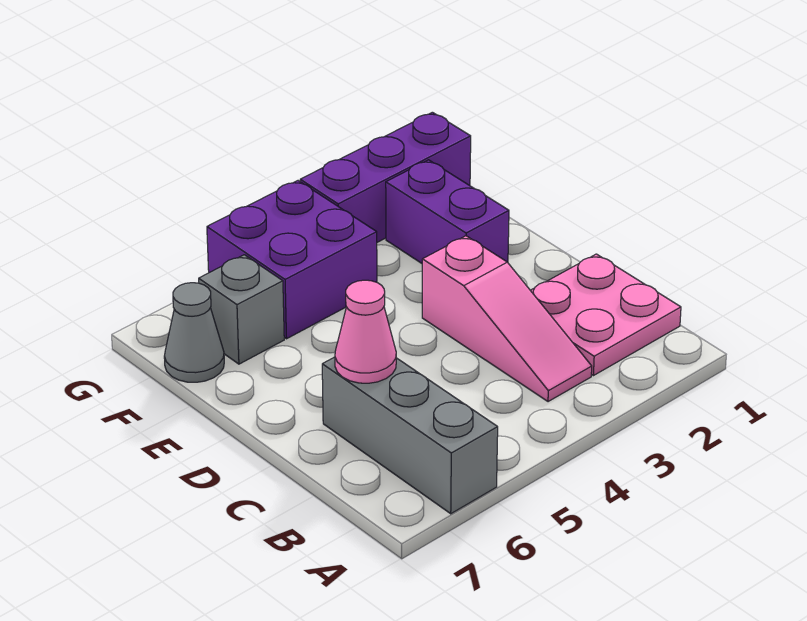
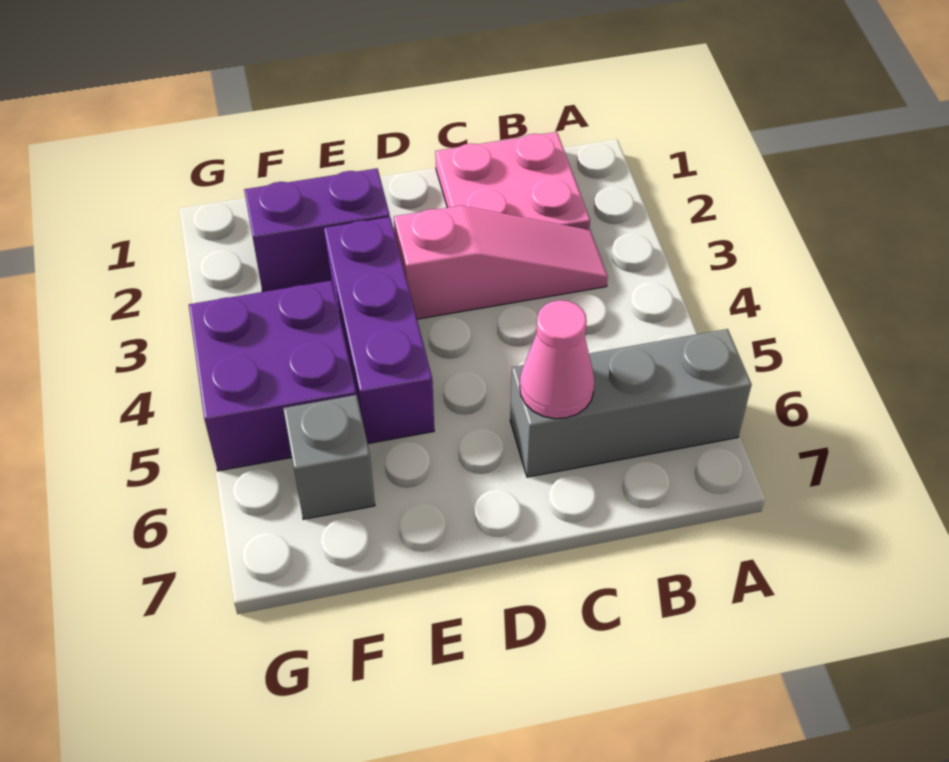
grey cone F7 level 1 -> none
purple brick G1:G3 level 1 -> purple brick E3:E5 level 1

